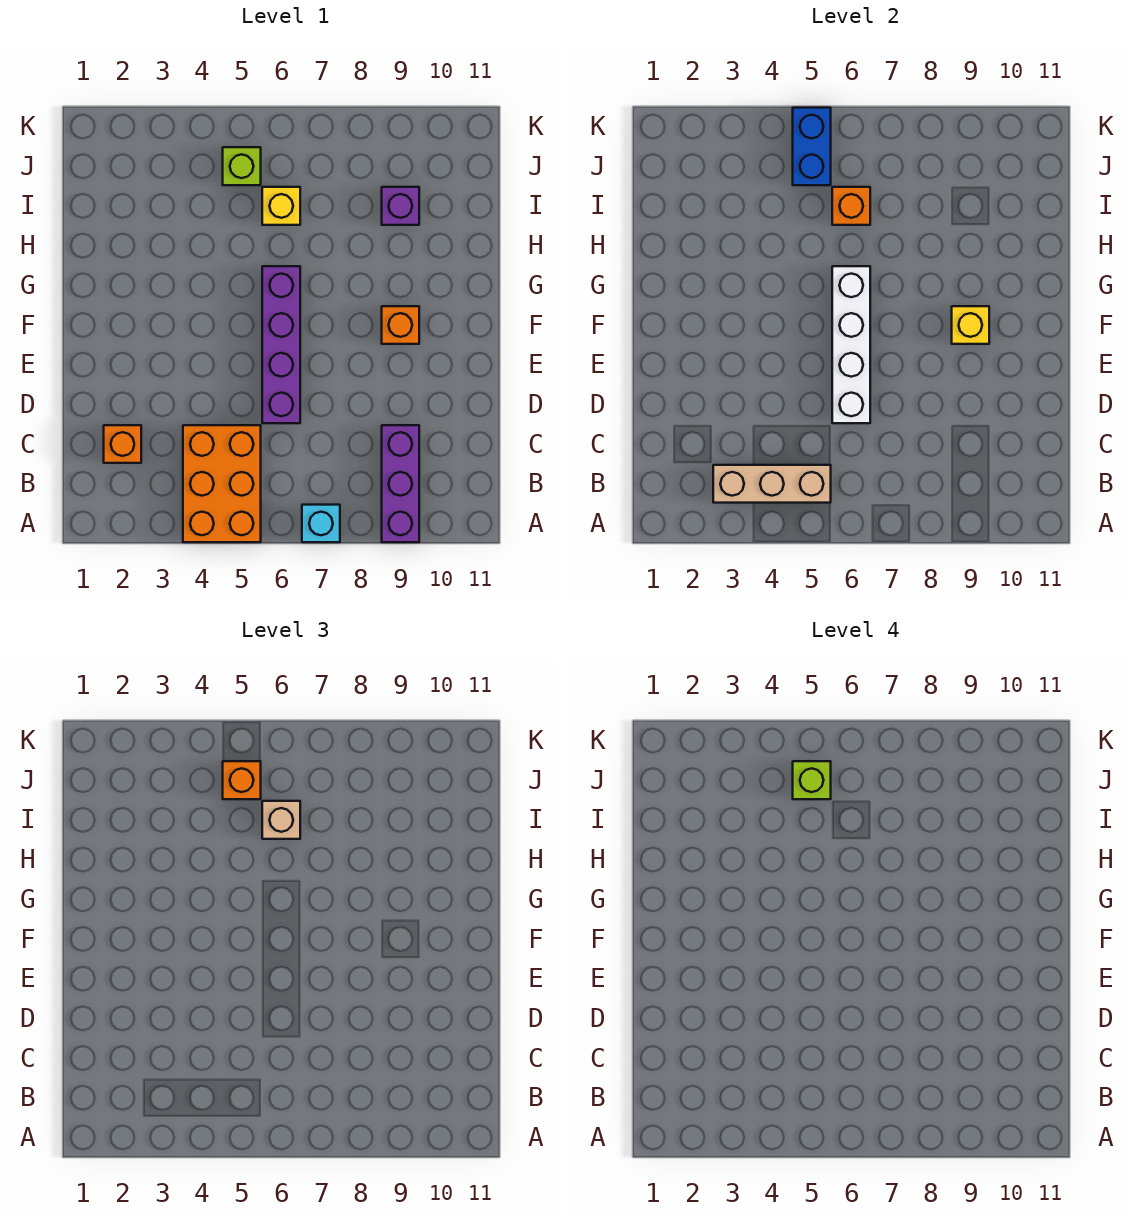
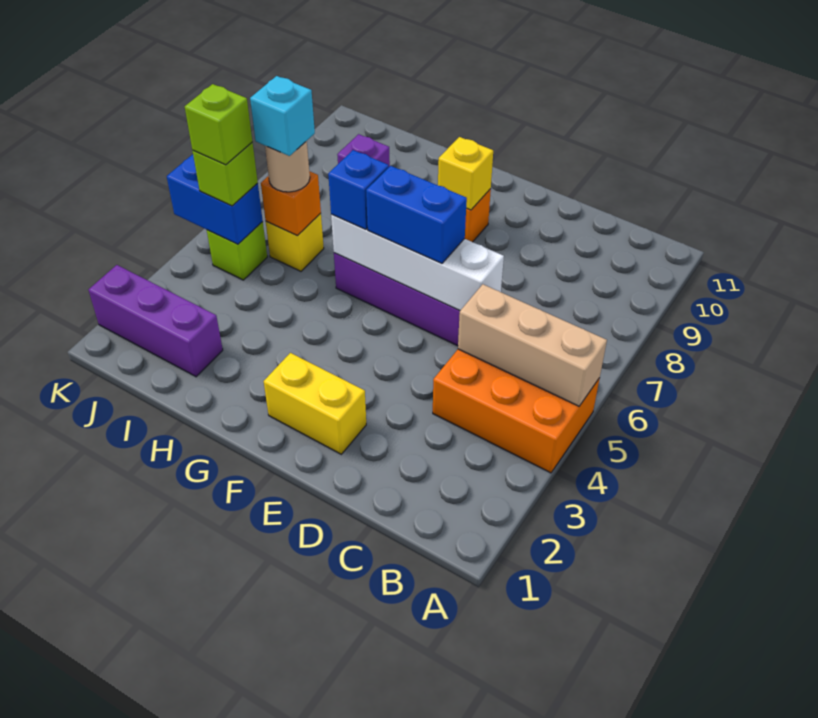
cyan brick A7 level 1 -> cyan brick I6 level 4
purple brick A9:C9 level 1 -> purple brick I2:K2 level 1
tan brick B3:B5 level 2 -> tan brick A5:C5 level 2
orange brick C2 level 1 -> none
none -> yellow brick E2:F2 level 1
none -> blue brick E6:F6 level 3
none -> blue brick G6 level 3
tan brick I6 level 3 -> tan round brick I6 level 3
orange brick J5 level 3 -> lime brick J5 level 3

